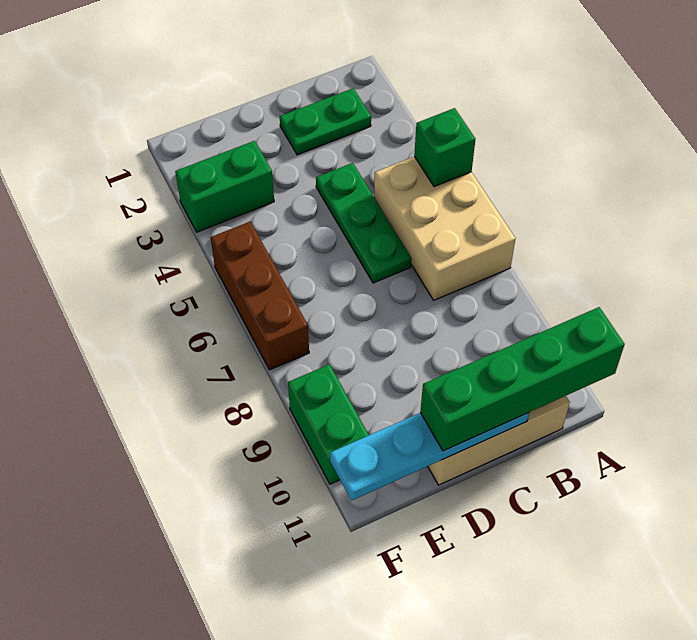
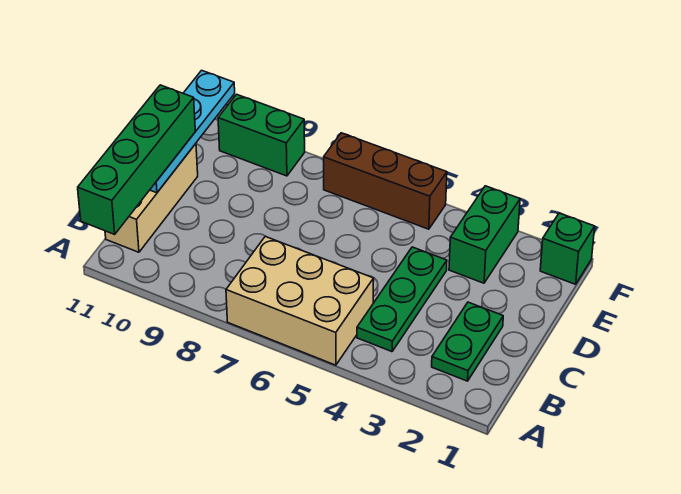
green brick A5 level 2 -> green brick F1 level 1
green plate C4:C6 level 1 -> green plate B4:D4 level 1

